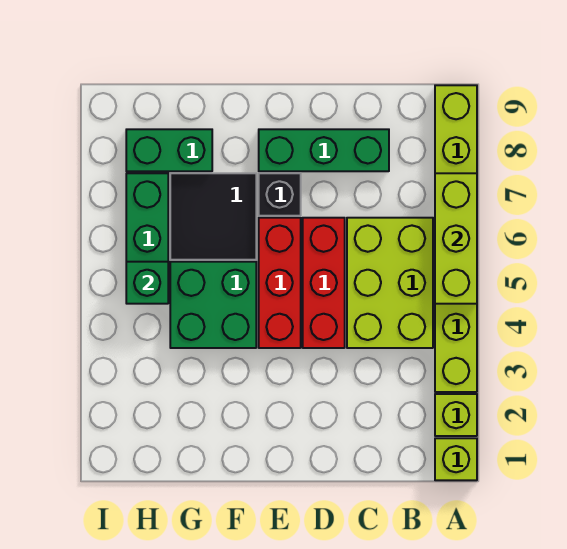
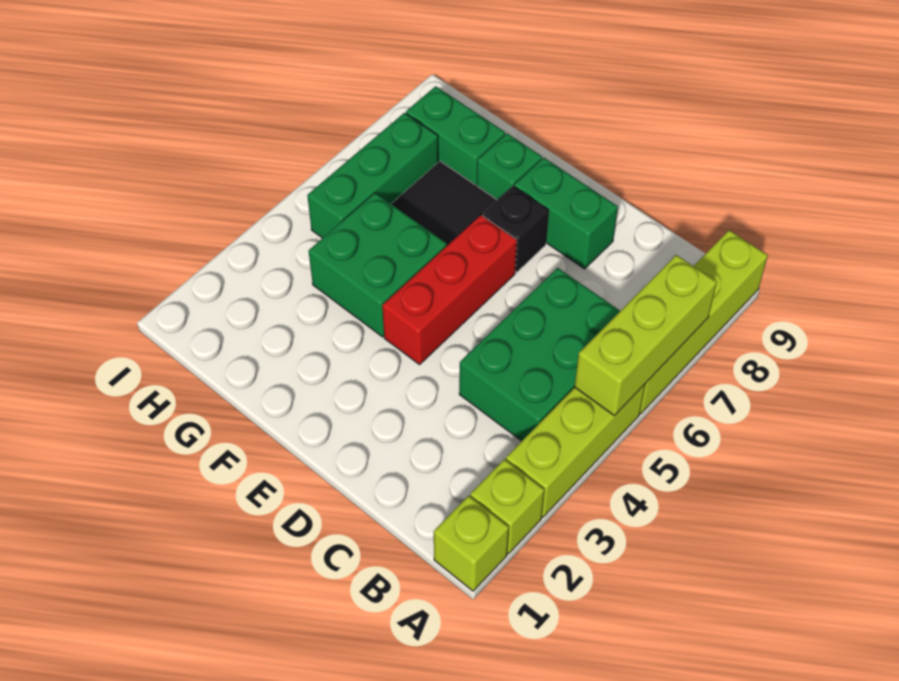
lime brick B4:C6 level 1 -> green brick B4:C6 level 1
green brick C8:E8 level 1 -> green brick D8:E8 level 1
red brick D4:D6 level 1 -> none
green brick H5 level 2 -> green brick F8 level 1

